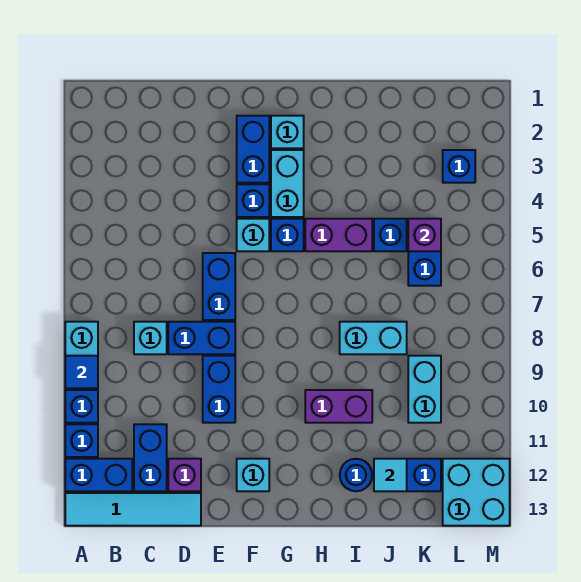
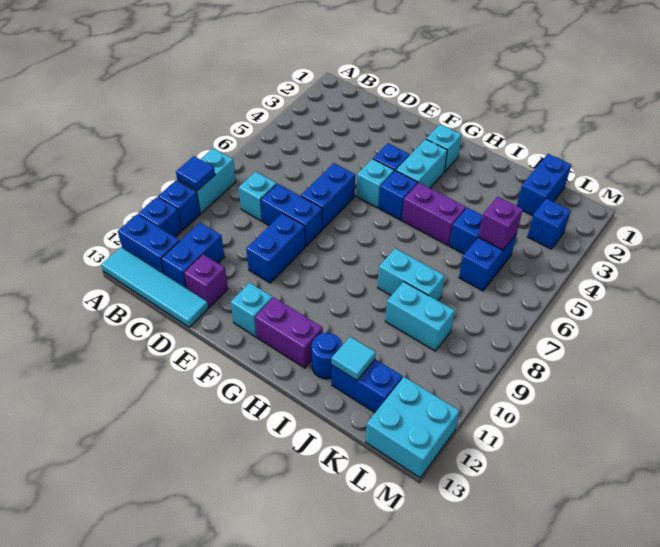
blue brick F2:F3 level 1 -> blue brick K1:K2 level 1
purple brick H10:I10 level 1 -> purple brick G12:H12 level 1
cyan brick K9:K10 level 1 -> cyan brick J9:K9 level 1

